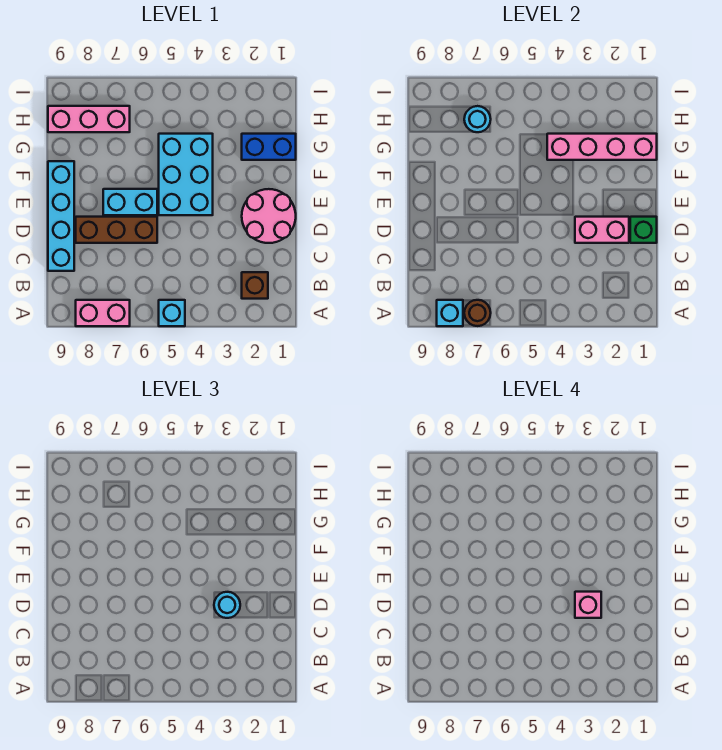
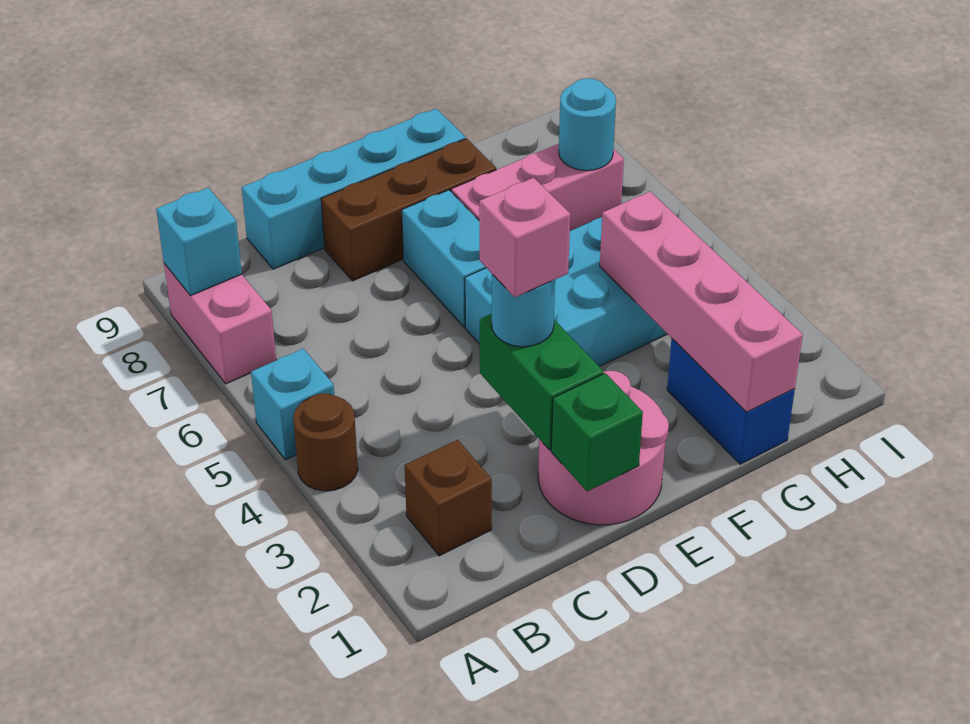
brown round brick A7 level 2 -> brown round brick A4 level 1
pink brick D2:D3 level 2 -> green brick D2:D3 level 2
brown brick D6:D8 level 1 -> brown brick D8:F8 level 1
pink brick H7:H9 level 1 -> pink brick F7:H7 level 1

